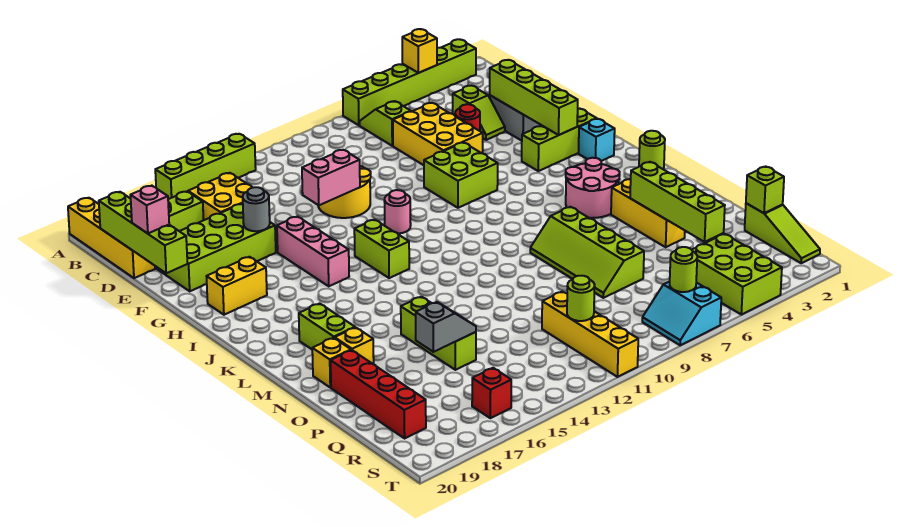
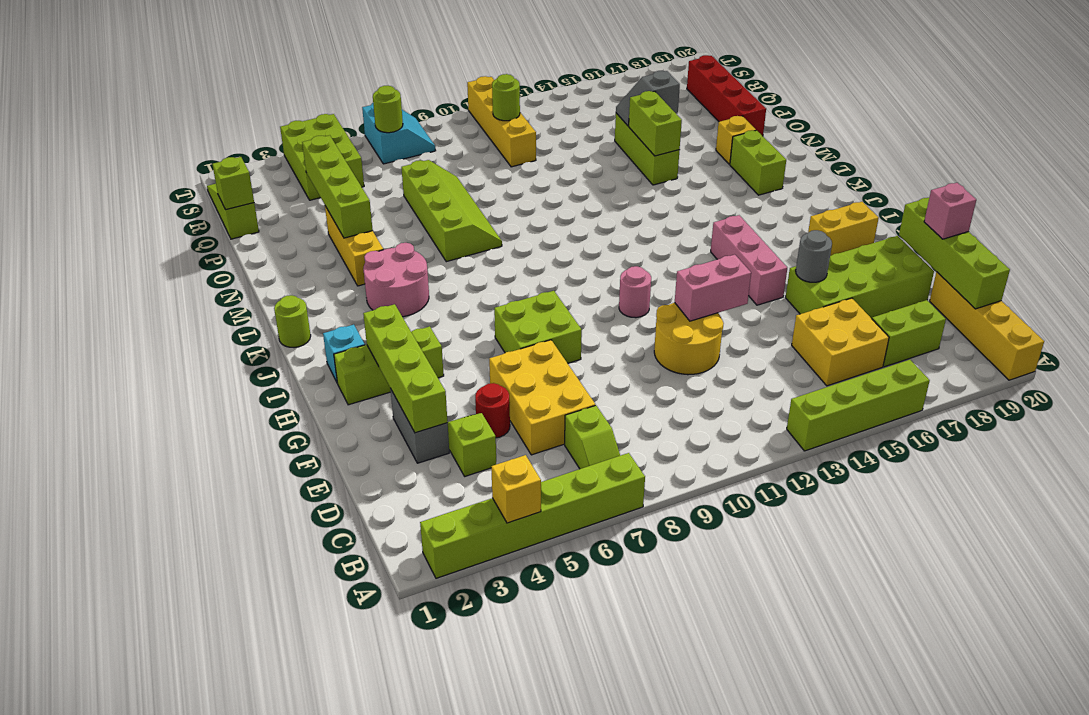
lime brick I13:J13 level 1 -> lime brick N15:O15 level 2
yellow brick N19 level 1 -> none
red brick S16 level 1 -> none

